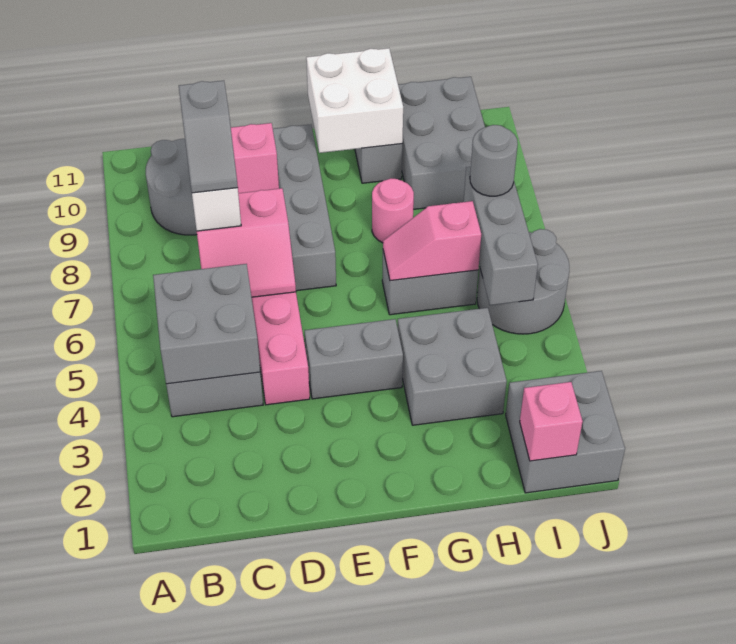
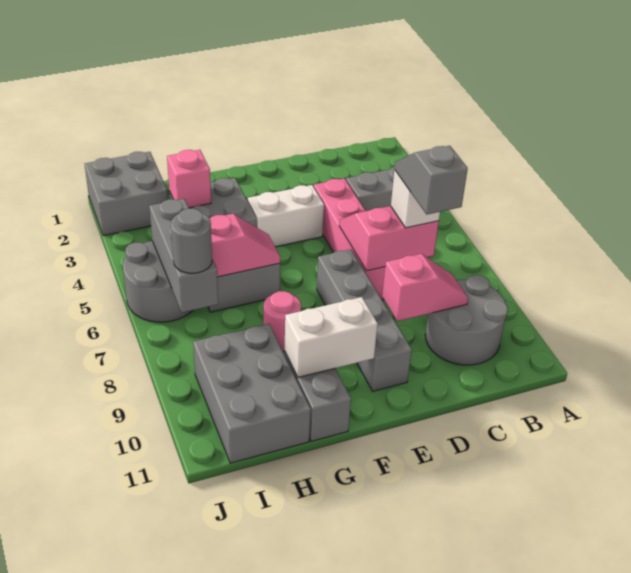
grey brick B4:C5 level 2 -> none
grey brick E4:F4 level 1 -> white brick E4:F4 level 1
white brick F10:G11 level 2 -> white brick F10:G10 level 2
pink brick I1 level 2 -> pink brick H3 level 2

